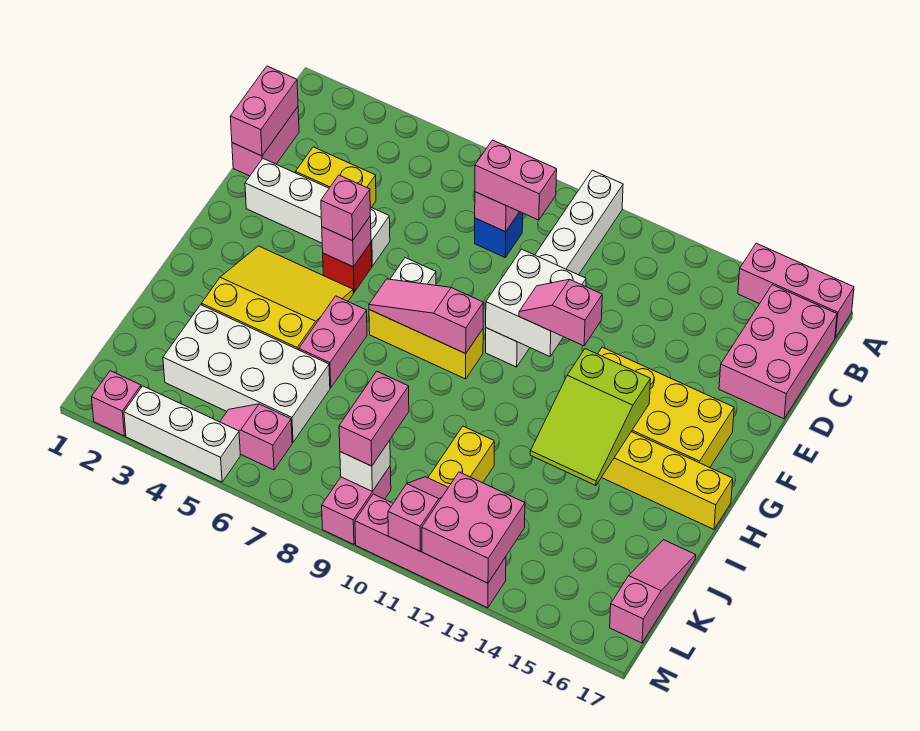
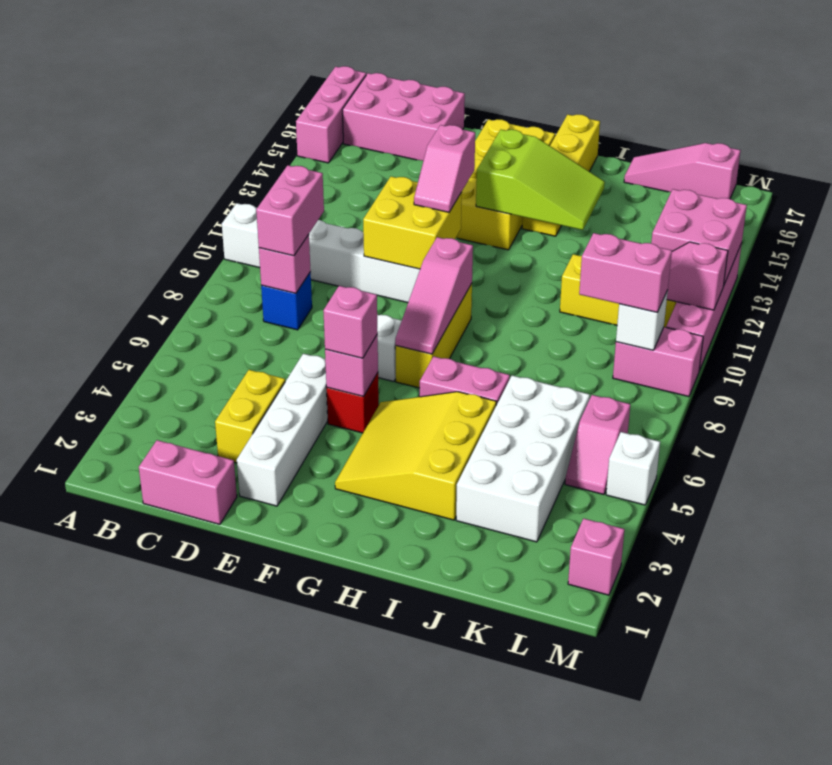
pink brick C1:D1 level 2 -> none
white brick E10:F11 level 2 -> yellow brick E10:F11 level 2
white brick M3:M5 level 1 -> white brick M5 level 1

